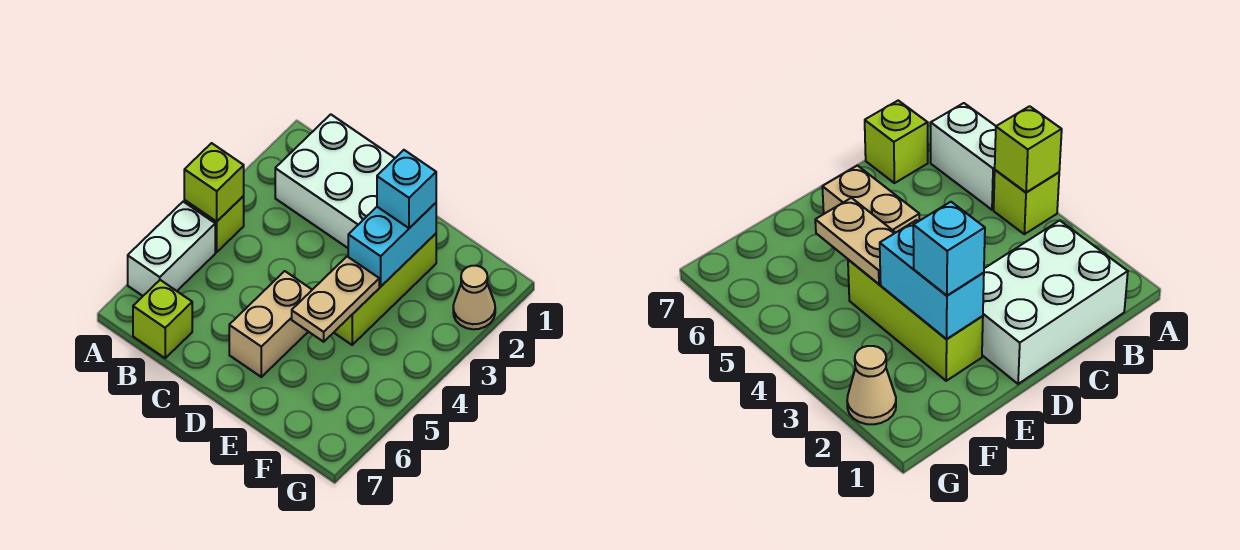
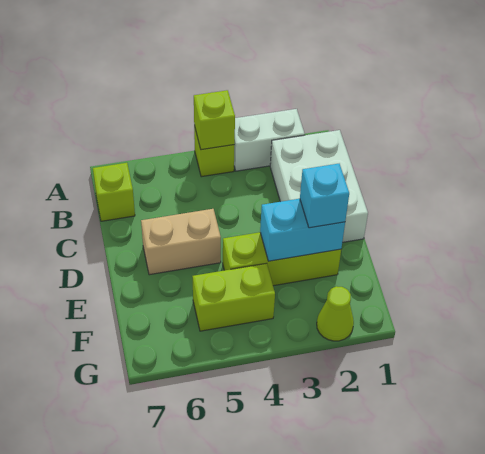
white brick A5:A6 level 1 -> white brick A2:A3 level 1
tan plate E4:E5 level 2 -> none
none -> lime brick F4:F5 level 1
tan cone G2 level 1 -> lime cone G2 level 1

